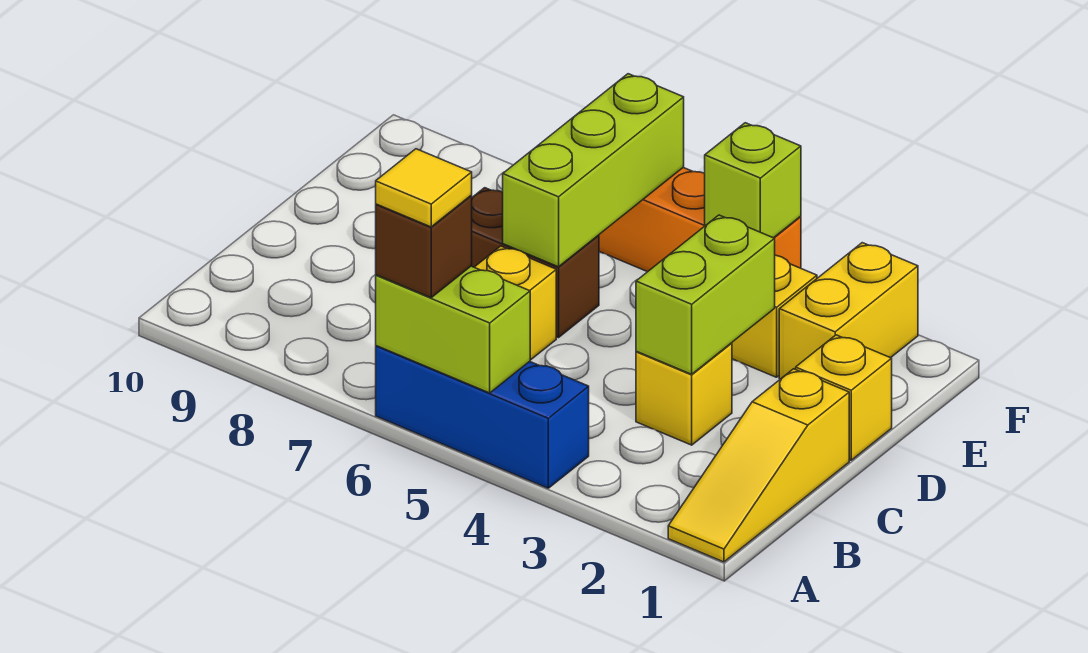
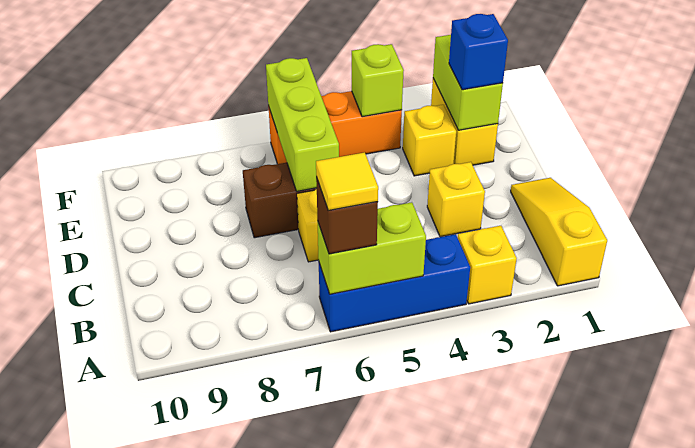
yellow slope A1:C1 level 1 top C -> yellow slope A1:C1 level 1 top A
lime brick C3:D3 level 2 -> lime brick E2:F2 level 2
yellow brick D1 level 1 -> yellow brick A3 level 1
none -> blue brick E2 level 3

